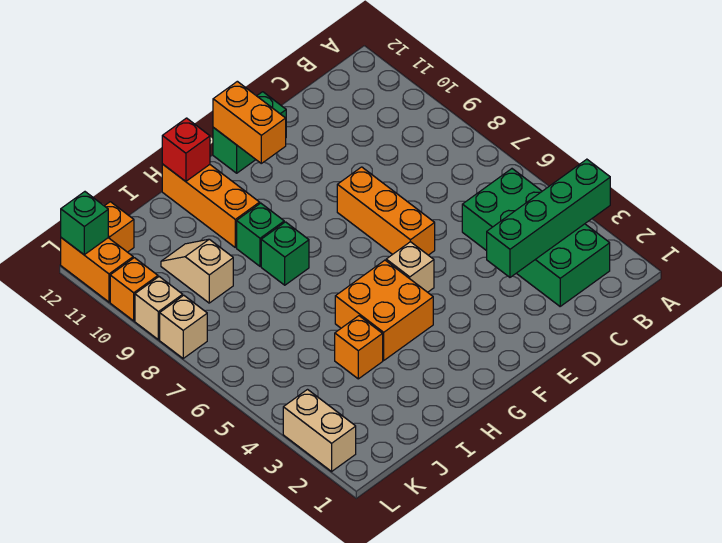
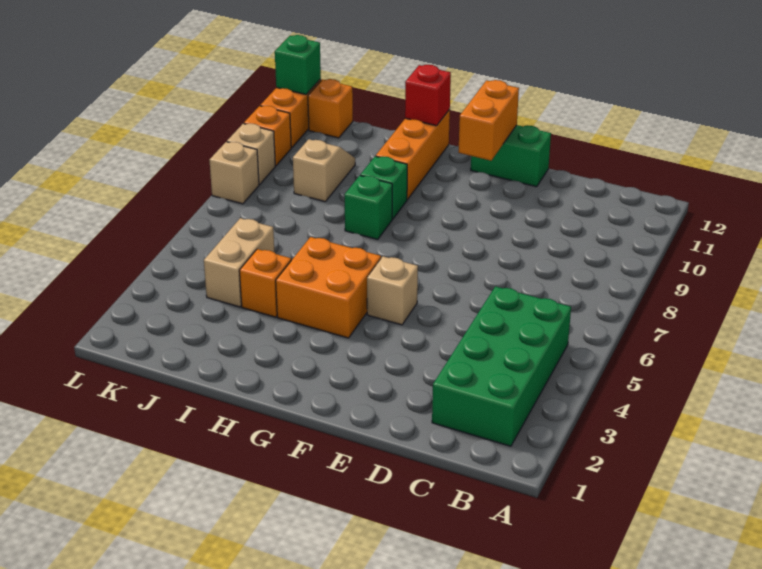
green brick A3:D3 level 2 -> none
orange brick E6:E8 level 1 -> none
tan brick L2:L3 level 1 -> tan brick J4:J5 level 1

